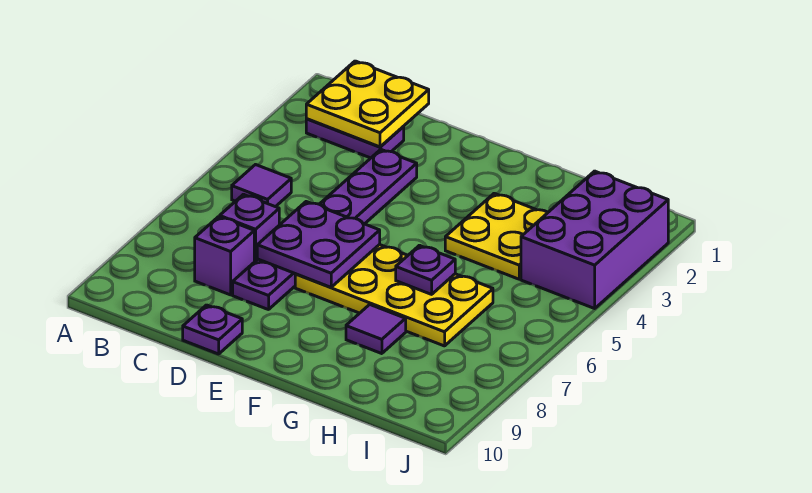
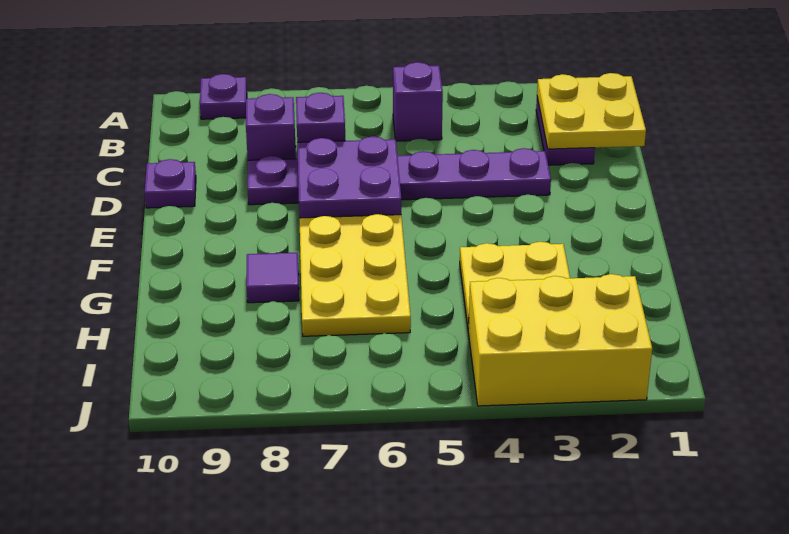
purple tile B5 level 1 -> purple brick B5 level 1
purple plate G6 level 2 -> purple plate A9 level 1
purple brick I2:J4 level 1 -> yellow brick I2:J4 level 1

